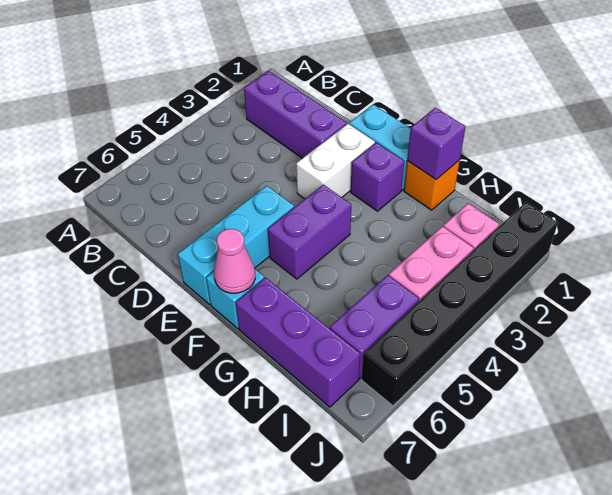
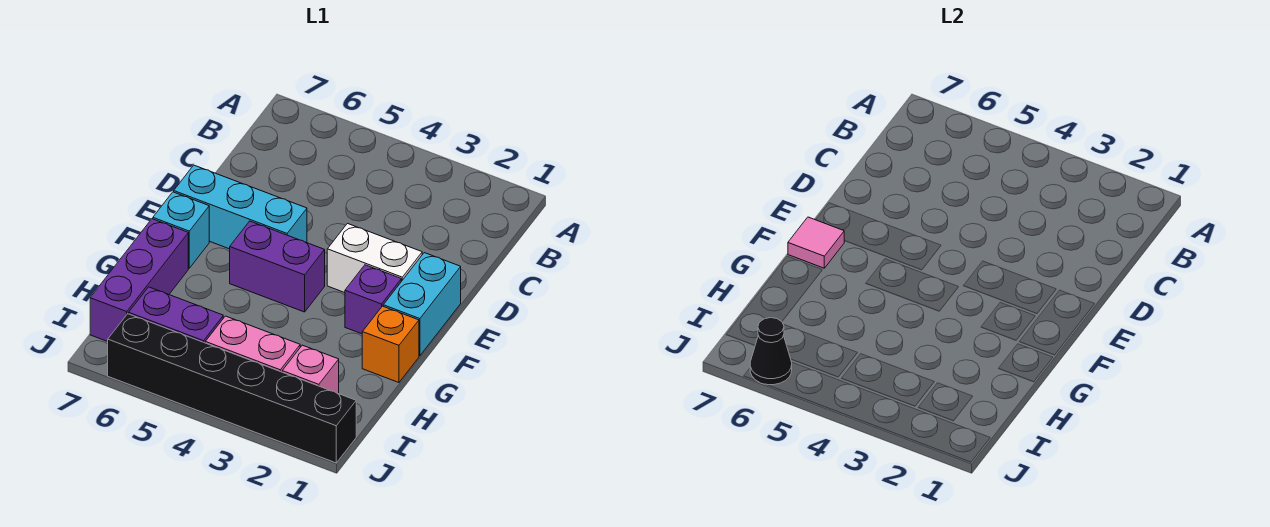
purple brick B2:D2 level 1 -> none
pink cone F7 level 2 -> pink tile F7 level 2
purple brick G1 level 2 -> none
none -> black cone J6 level 2

